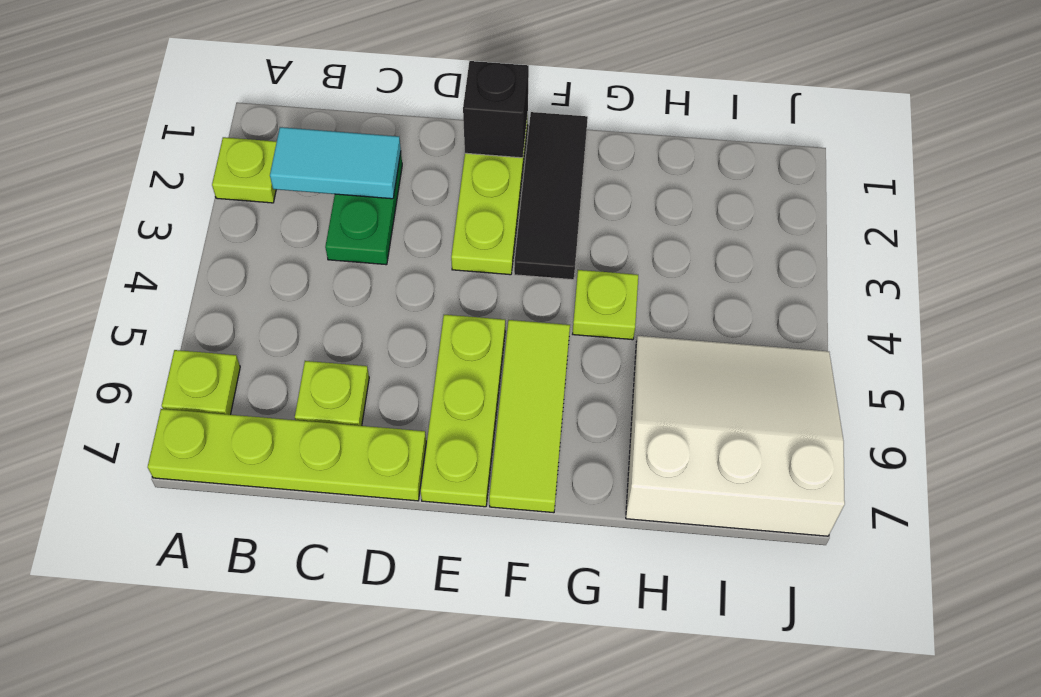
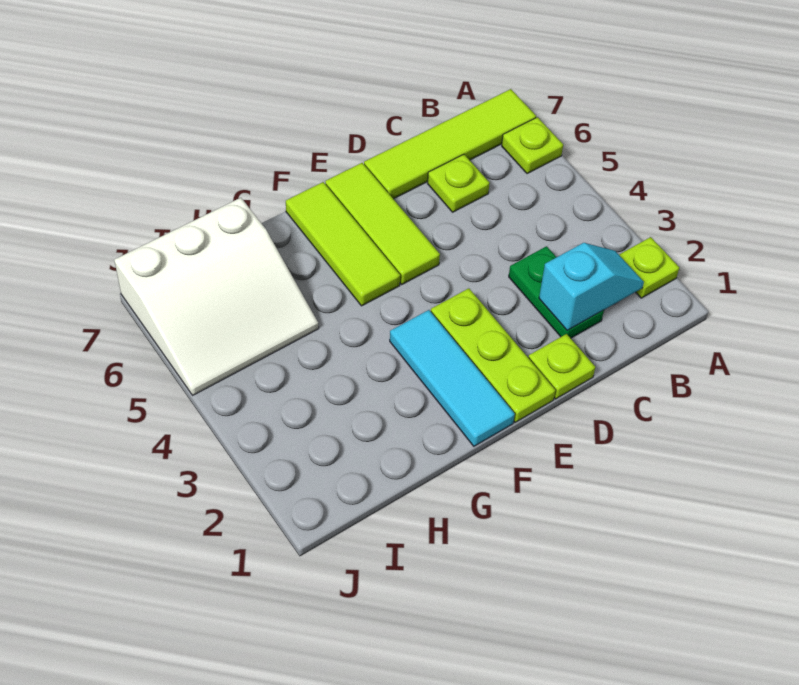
lime plate A7:D7 level 1 -> lime tile A7:D7 level 1
cyan tile B2:C2 level 2 -> cyan slope B2:C2 level 2 top C
black brick E1 level 2 -> none
lime plate E5:E7 level 1 -> lime tile E5:E7 level 1
black tile F1:F3 level 1 -> cyan tile F1:F3 level 1
lime plate G4 level 1 -> lime plate D1 level 1

